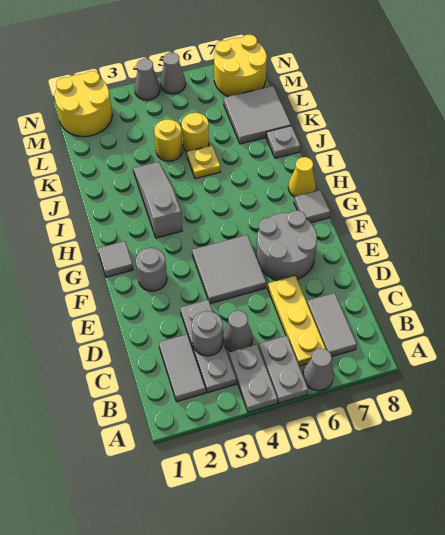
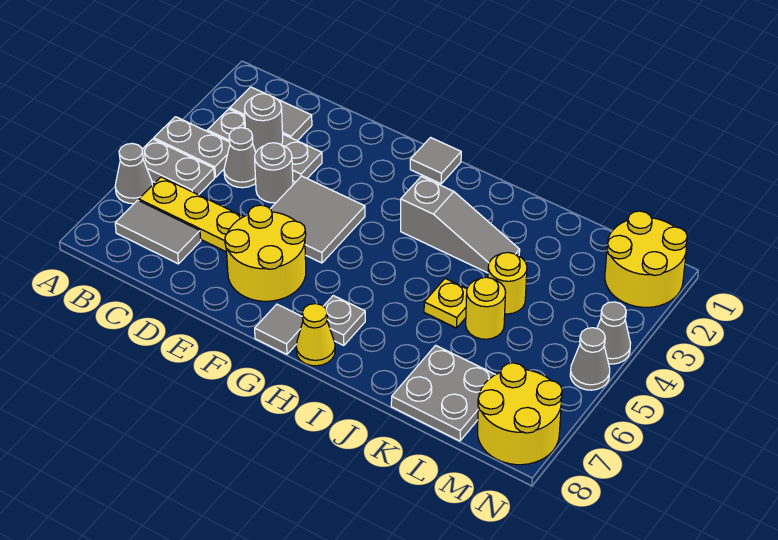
grey round brick E6:F7 level 1 -> yellow round brick E6:F7 level 1
grey round brick F2 level 1 -> grey round brick D4 level 1
grey plate J8 level 1 -> grey plate H7 level 1
grey tile K7:L8 level 1 -> grey plate K7:L8 level 1

